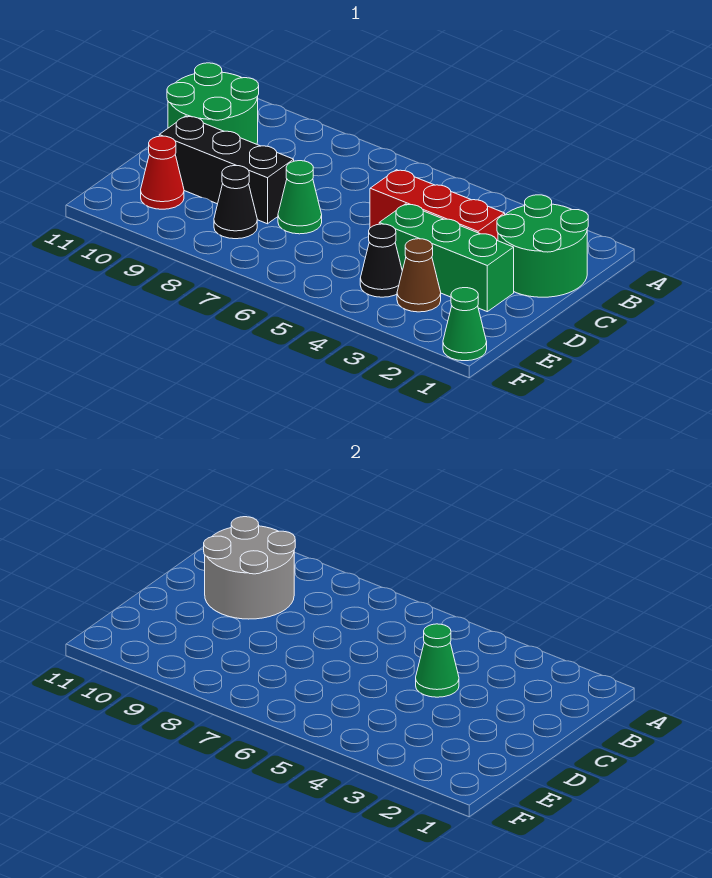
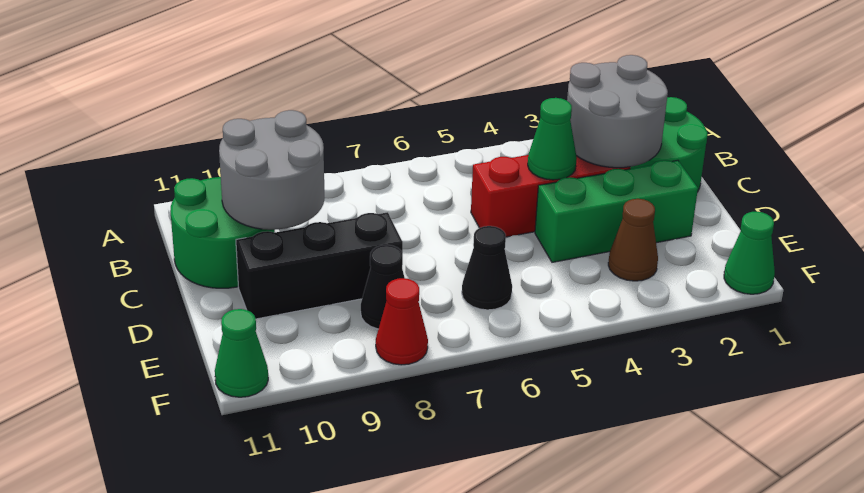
none -> grey round brick B2:C3 level 2
green cone D7 level 1 -> green cone F11 level 1
black cone E4 level 1 -> black cone E6 level 1
red cone E10 level 1 -> red cone F8 level 1

